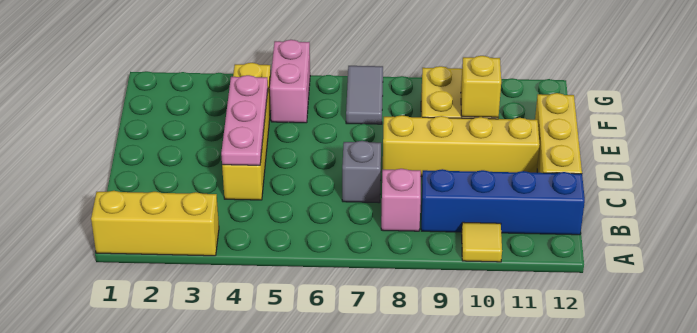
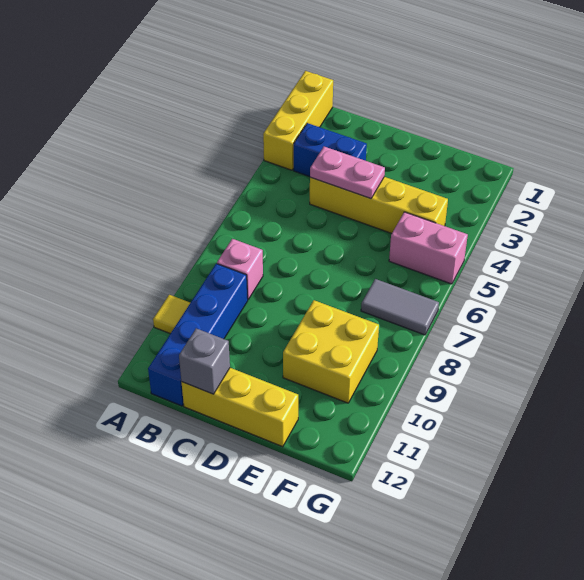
none -> blue brick B3:C3 level 1
pink plate C4:E4 level 2 -> pink plate C4:D4 level 2
grey brick C7 level 1 -> grey brick C12 level 2
yellow brick D8:D11 level 1 -> none
yellow brick E10 level 2 -> none

